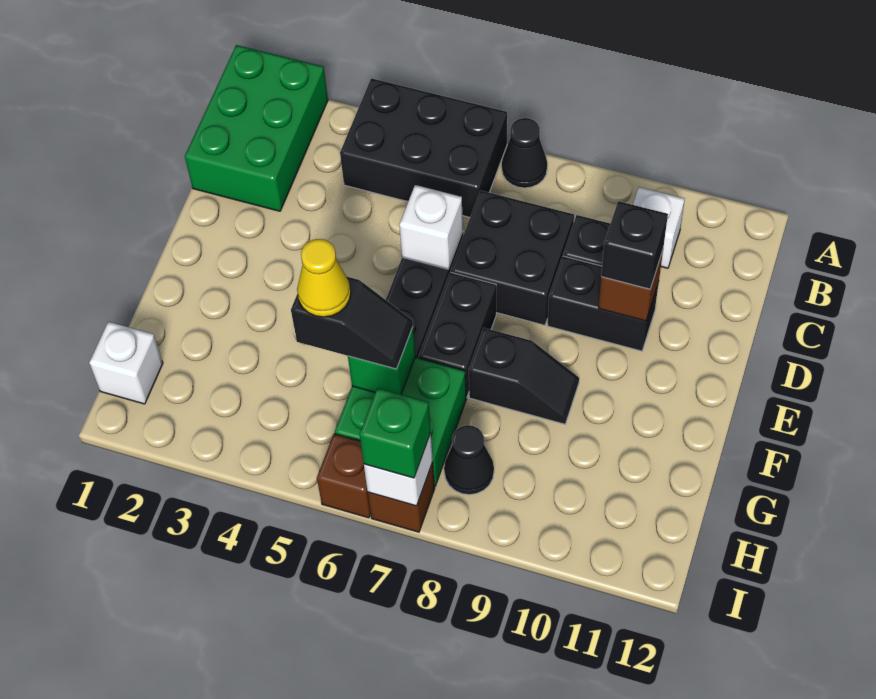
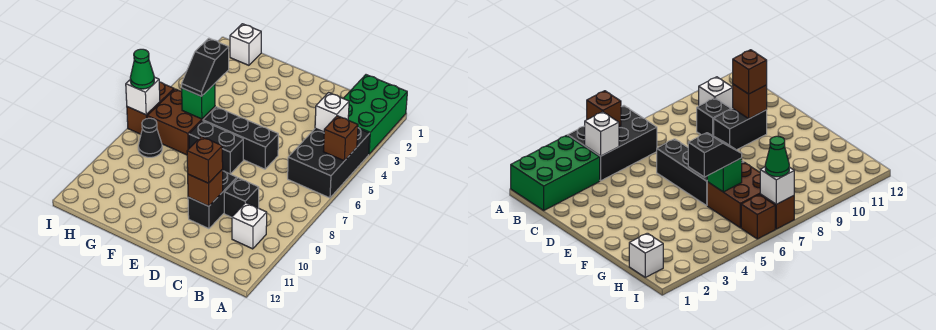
green brick A1:C2 level 1 -> green brick A1:B3 level 1
none -> brown brick A5 level 2
black cone A7 level 1 -> none
black brick C7:D8 level 1 -> none
white brick D6 level 2 -> white brick B4 level 2
black brick D10 level 3 -> brown brick D10 level 3
black slope F8:F9 level 1 top 8 -> none
yellow cone G5 level 4 -> none
green brick G6:H7 level 1 -> brown brick G6:H7 level 1
green brick I7 level 3 -> green cone I7 level 3

